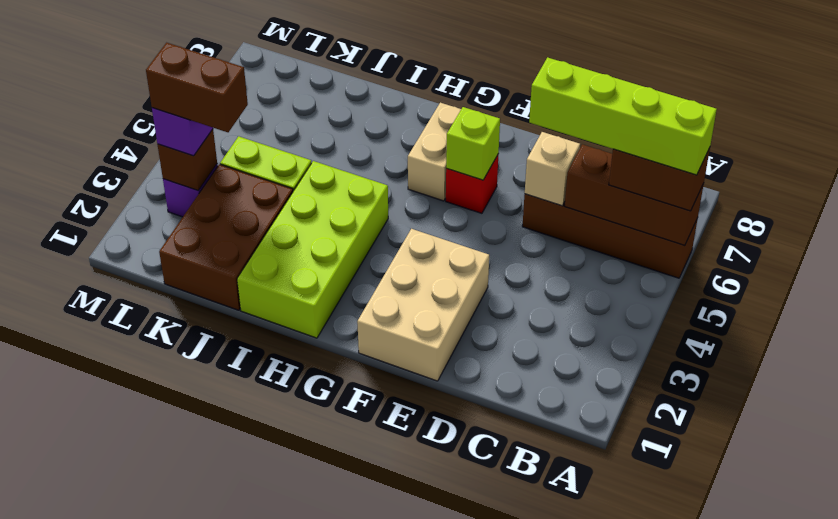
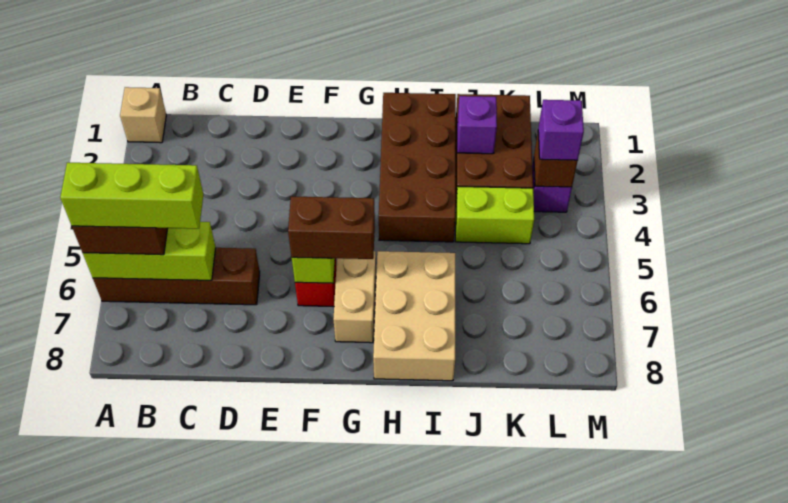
brown brick A6:C6 level 2 -> lime brick A6:C6 level 2
lime brick A6:D6 level 4 -> lime brick A6:C6 level 4
tan brick D6 level 2 -> tan brick A1 level 1
tan brick E1:F3 level 1 -> tan brick H6:I8 level 1
lime brick H1:I4 level 1 -> brown brick H1:I4 level 1
none -> purple brick J2 level 2
brown brick K3:L3 level 4 -> brown brick F6:G6 level 3

